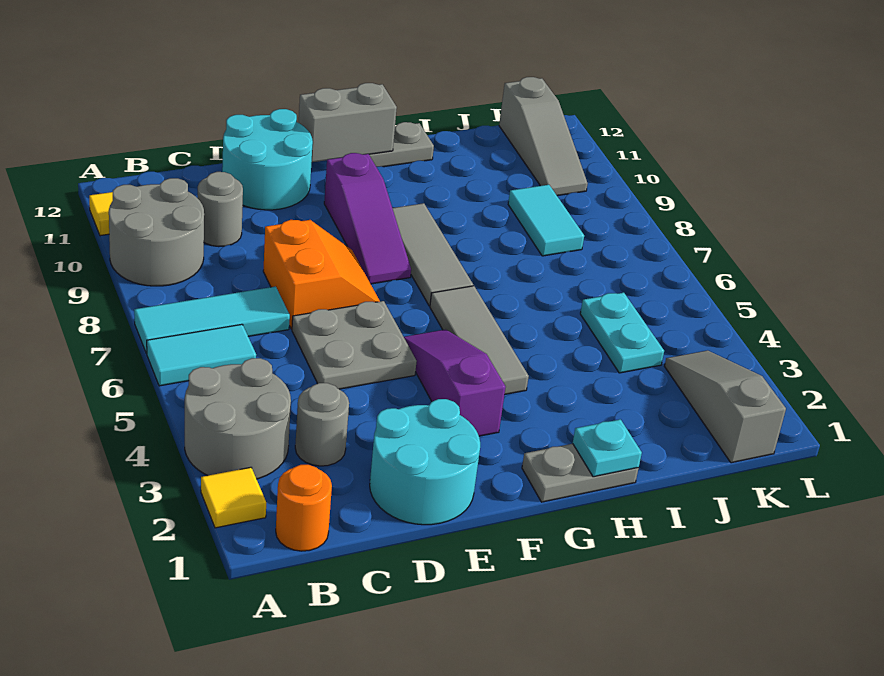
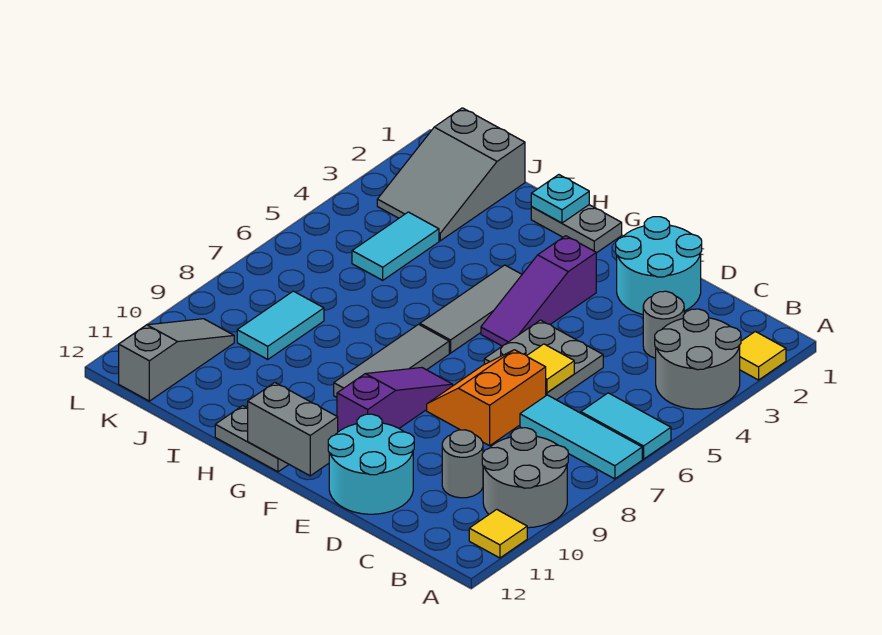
orange round brick B1 level 1 -> none
none -> yellow tile D6 level 2
cyan plate J4:J5 level 1 -> cyan tile J4:J5 level 1
grey slope K1:K3 level 1 top 1 -> grey slope J1:K3 level 1 top 1

